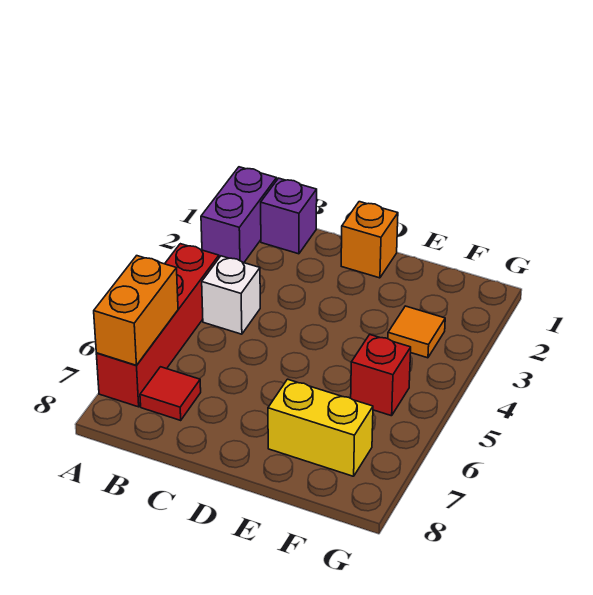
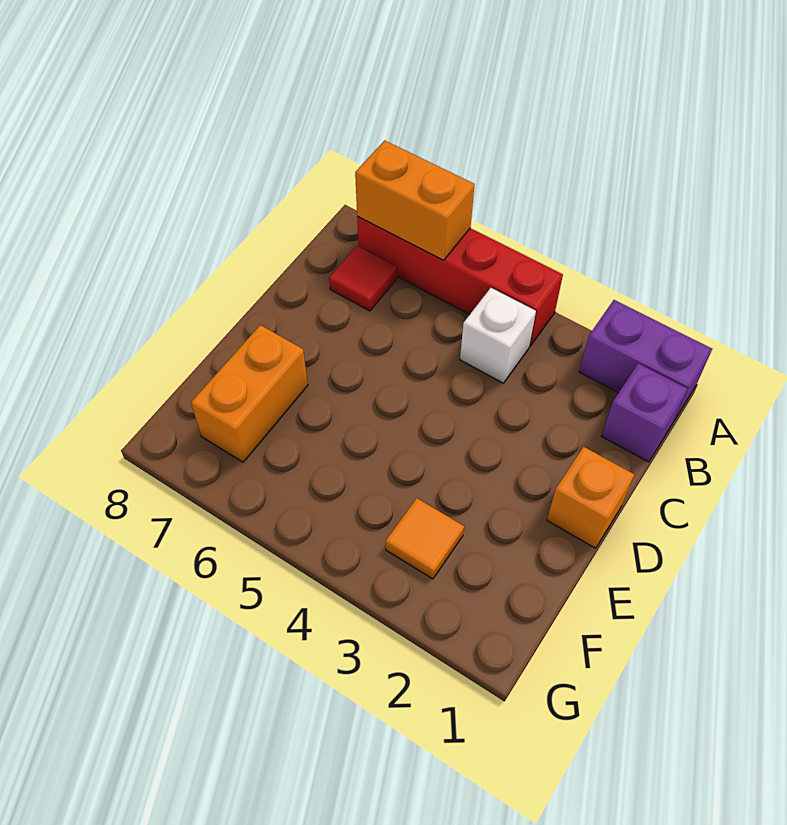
yellow brick E7:F7 level 1 -> orange brick E7:F7 level 1
red brick F5 level 1 -> none

